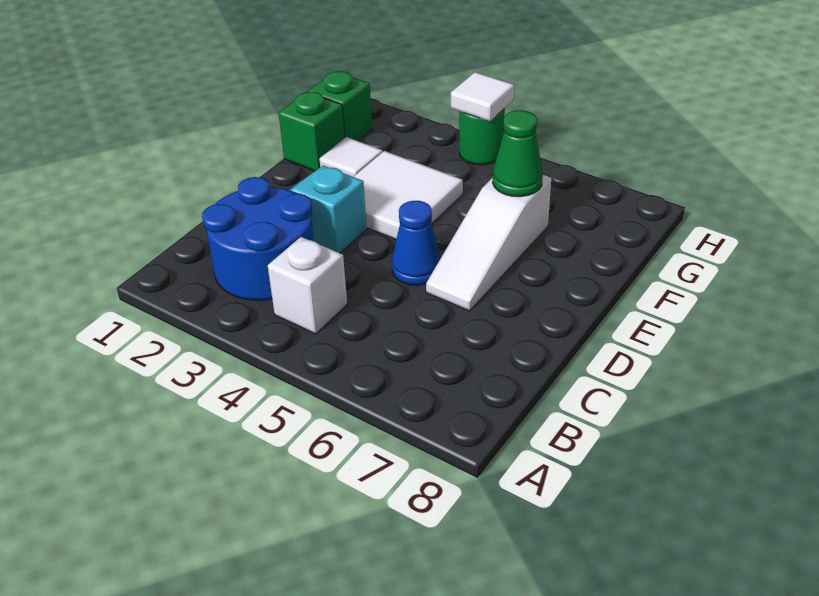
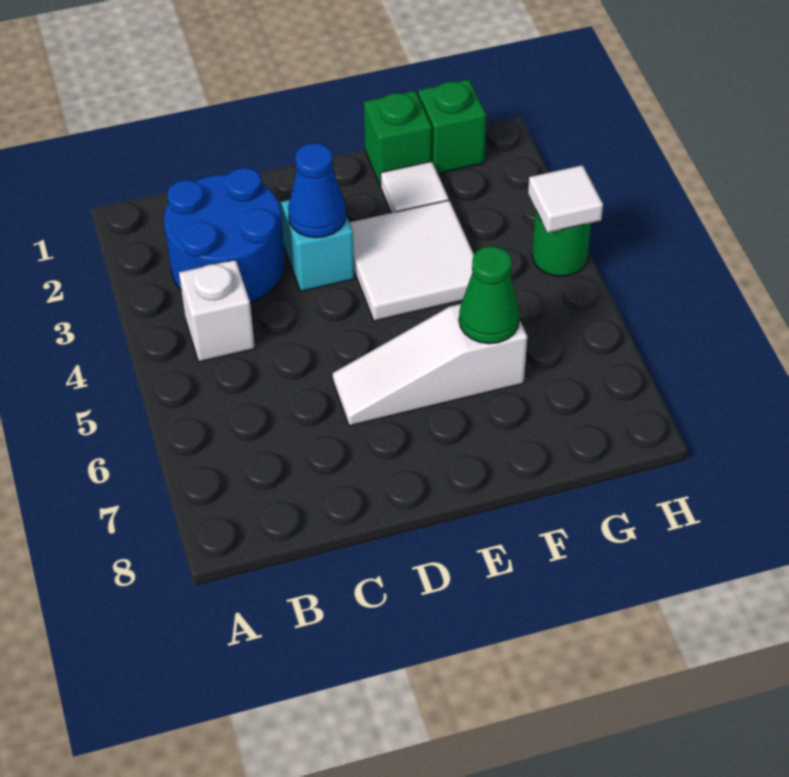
blue cone D5 level 1 -> blue cone D3 level 2

